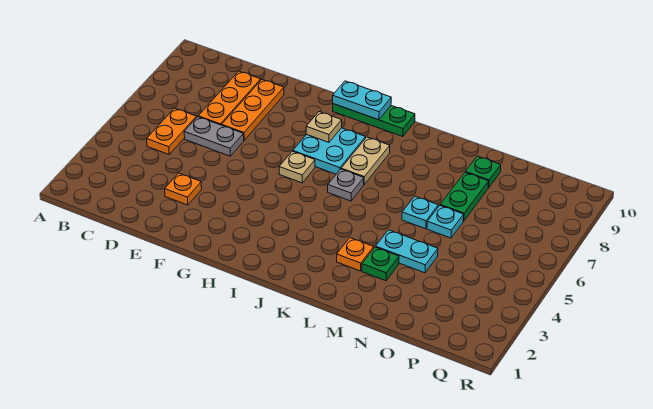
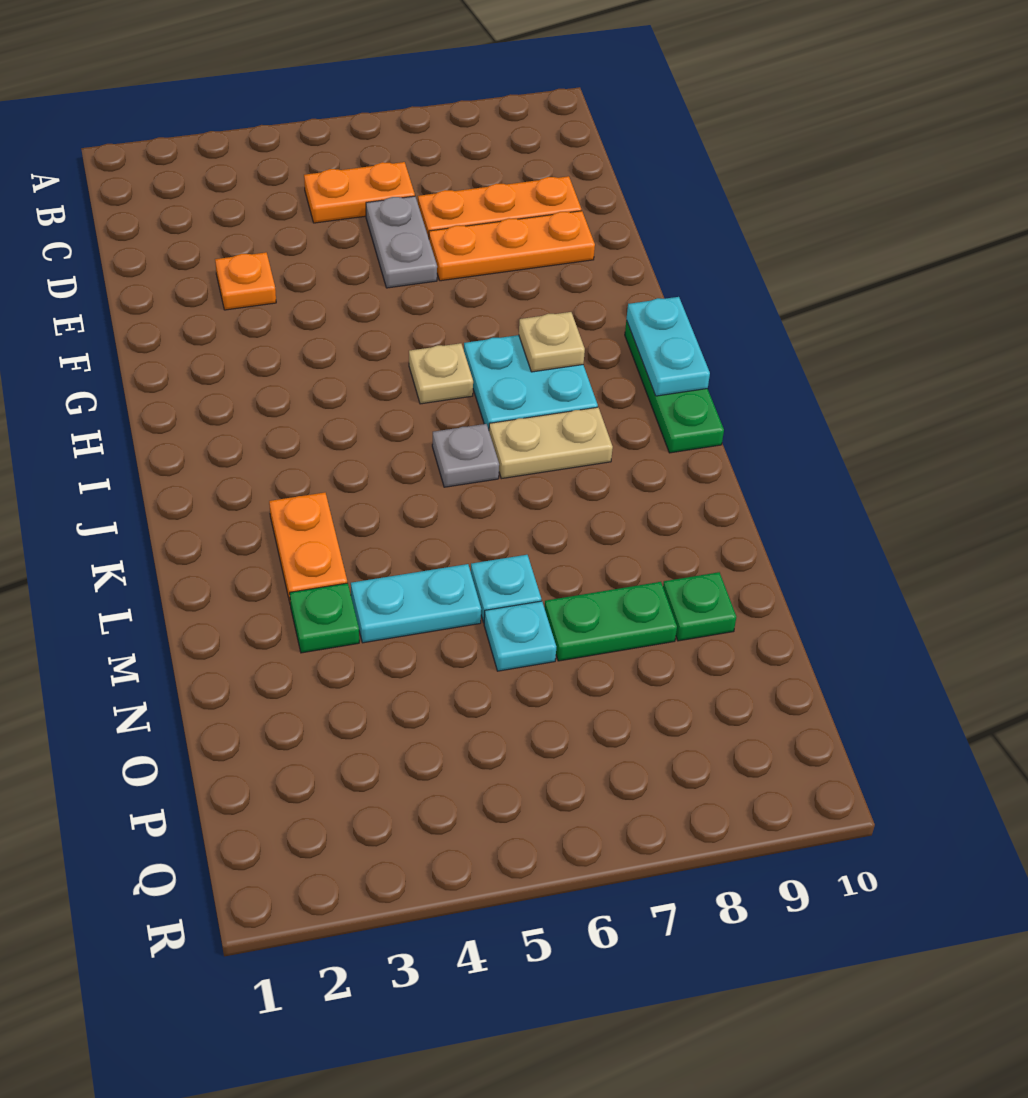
orange plate L3 level 1 -> orange plate K3:L3 level 1
cyan plate M4:N4 level 1 -> cyan plate M4:M5 level 1

